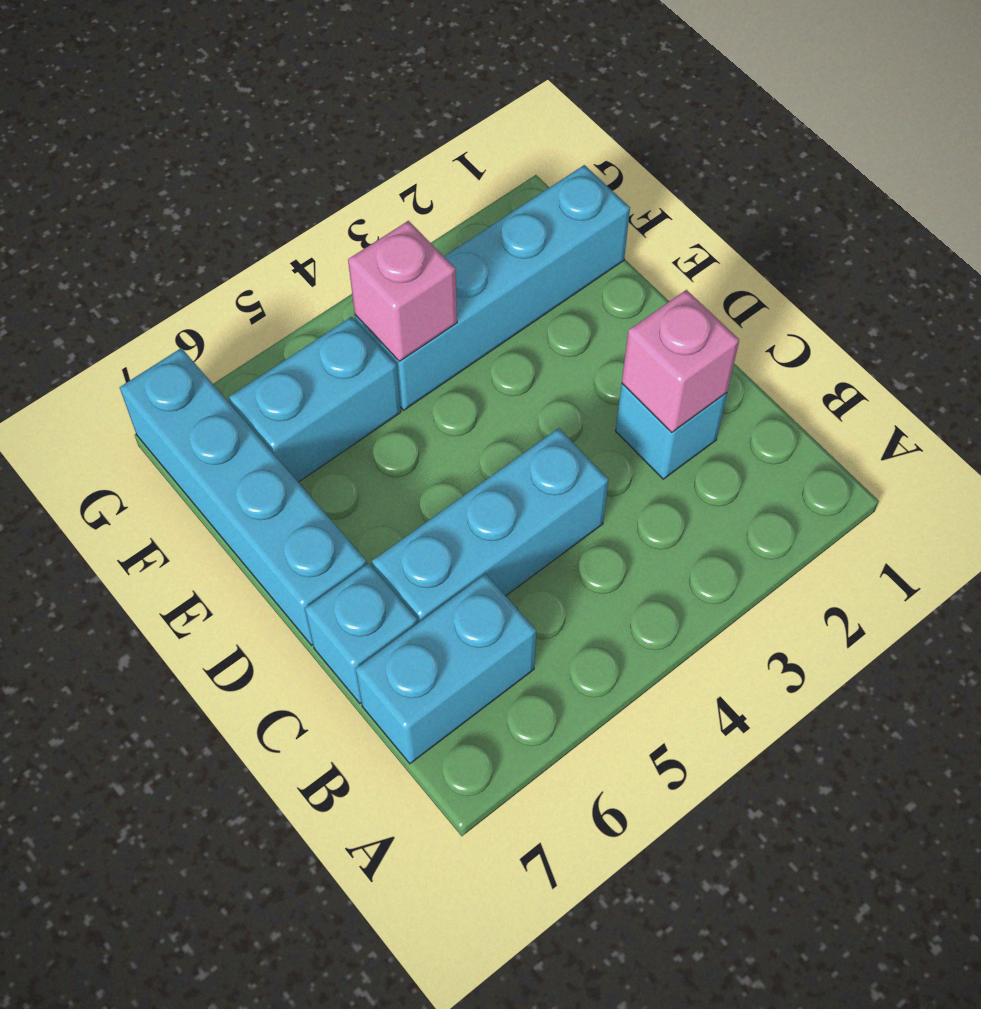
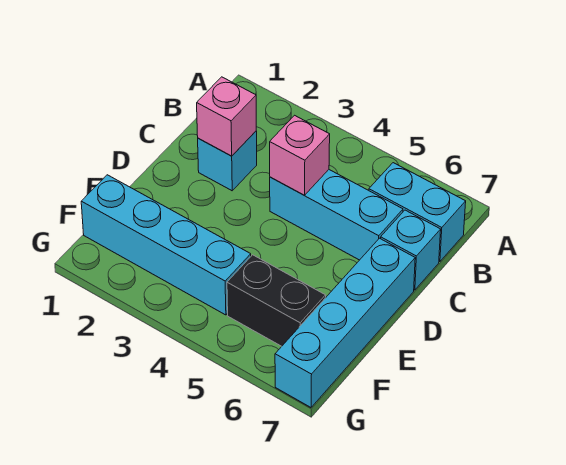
pink brick F4 level 2 -> pink brick C4 level 2
cyan brick F5:F6 level 1 -> black brick F5:F6 level 1

